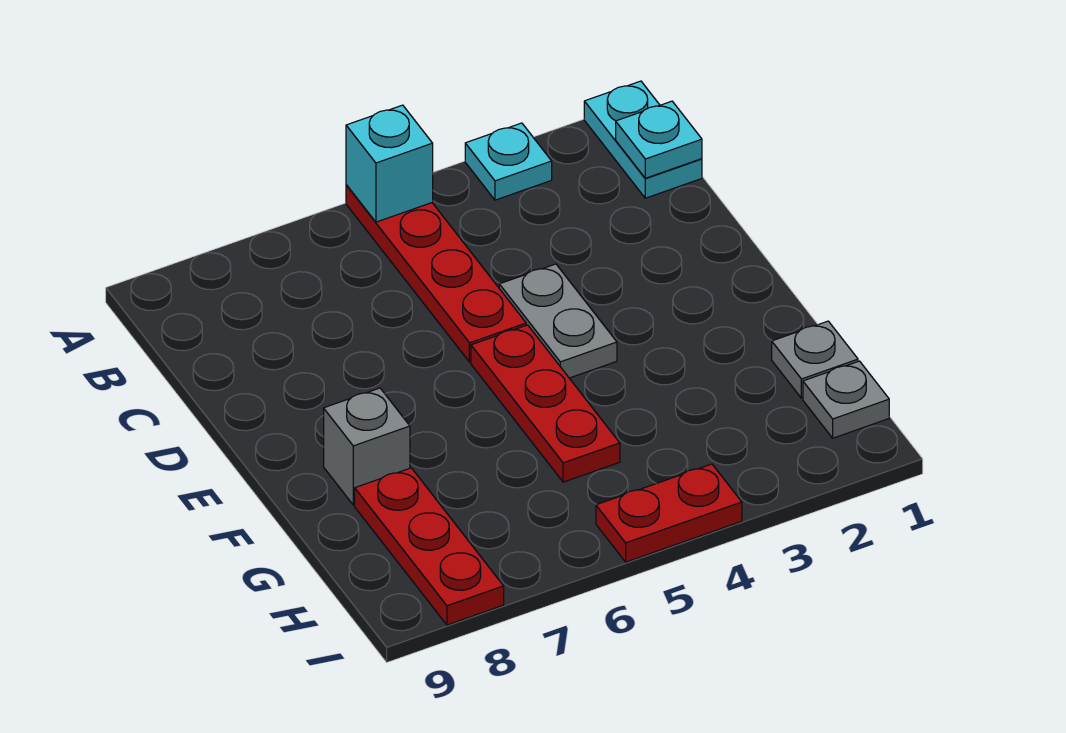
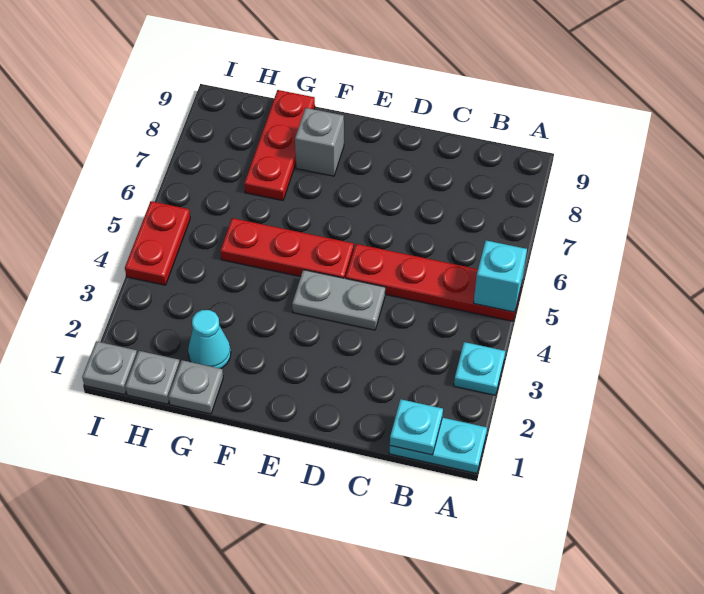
none -> cyan cone G2 level 1
red plate G8:I8 level 1 -> red plate G7:G9 level 1
none -> grey plate I1 level 1

